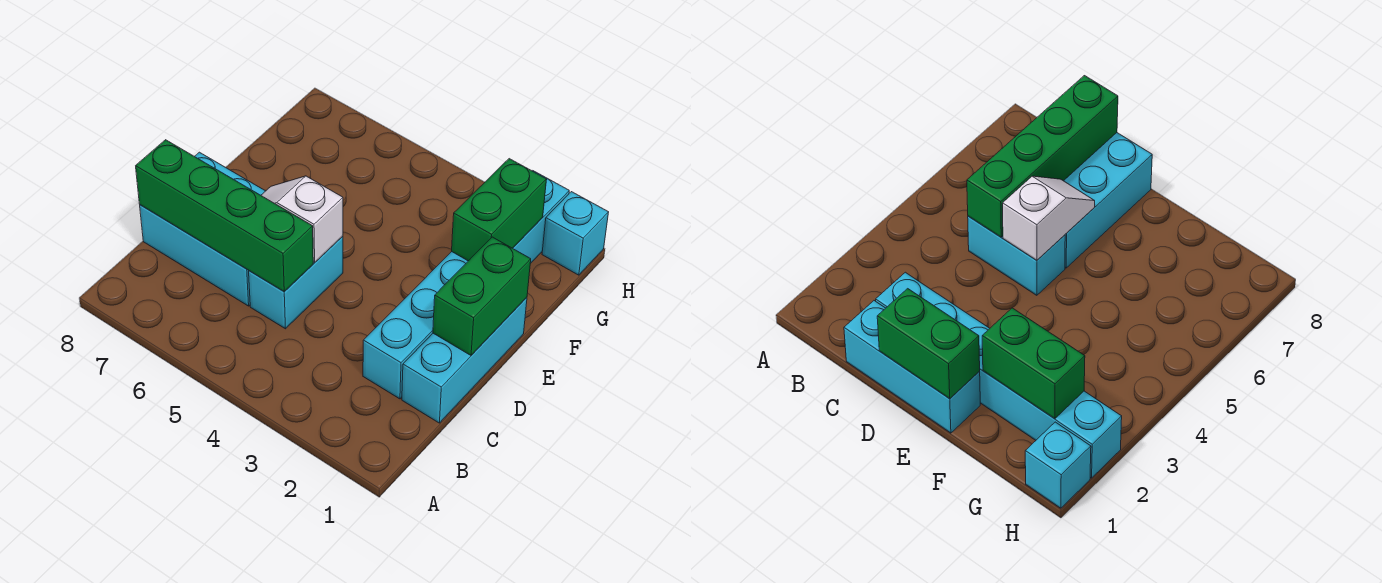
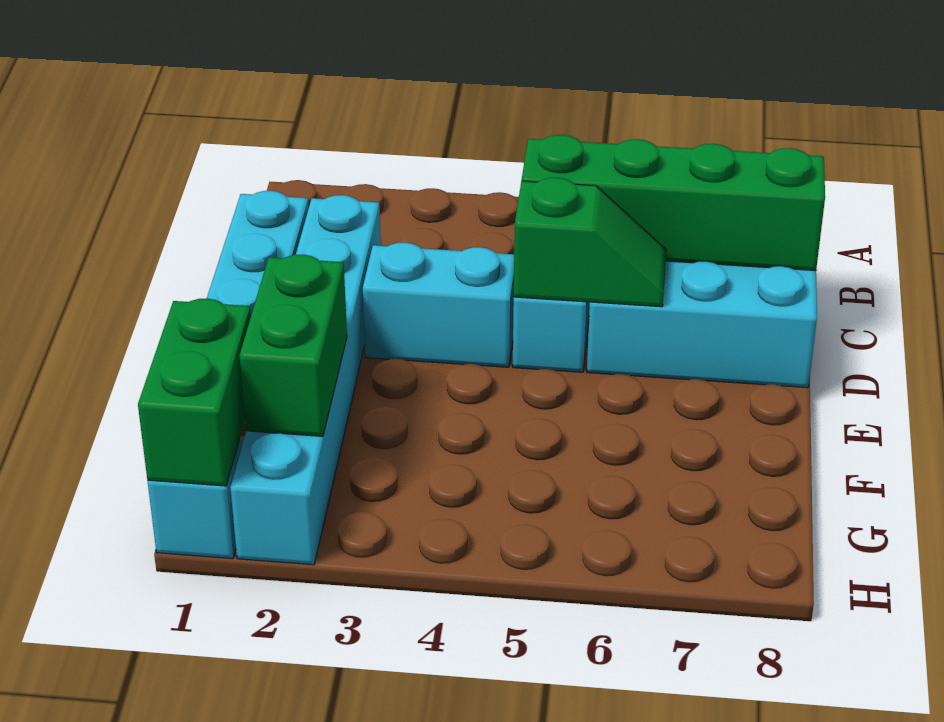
green brick D1:E1 level 2 -> green brick G1:H1 level 2
none -> cyan brick D3:D4 level 1
white slope D5:D6 level 2 top 5 -> green slope D5:D6 level 2 top 5

